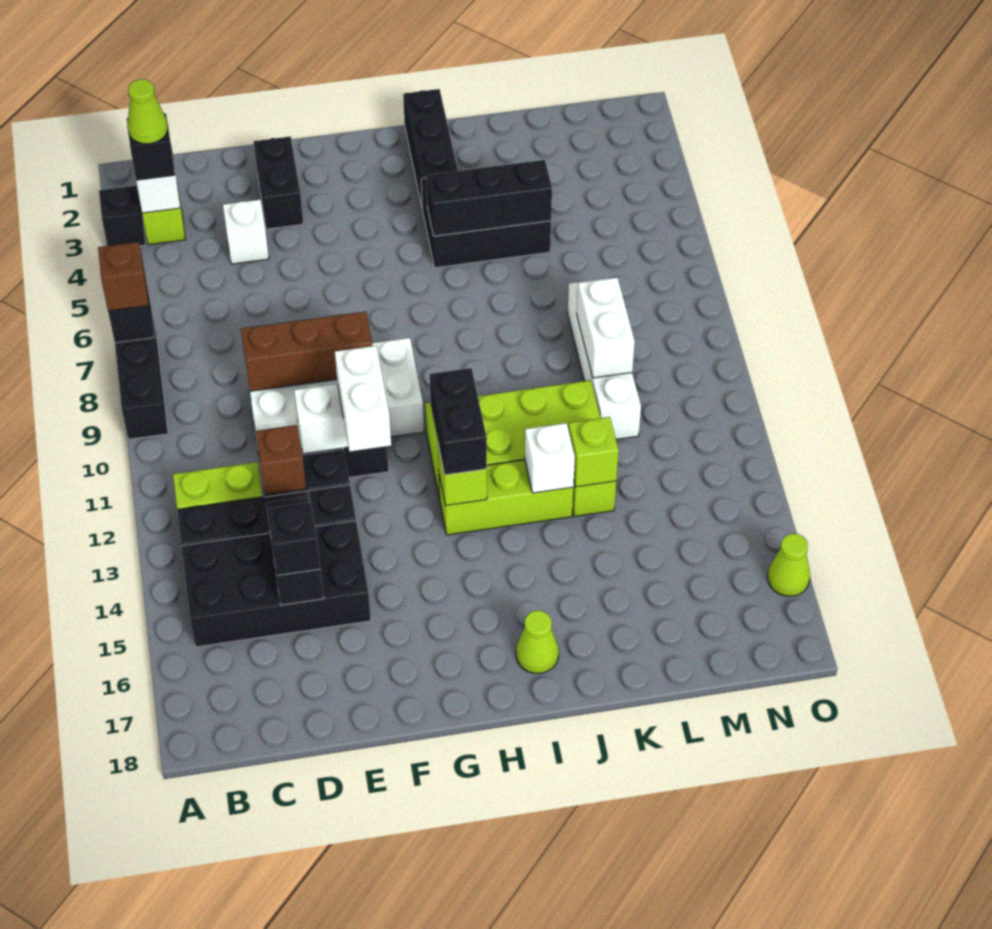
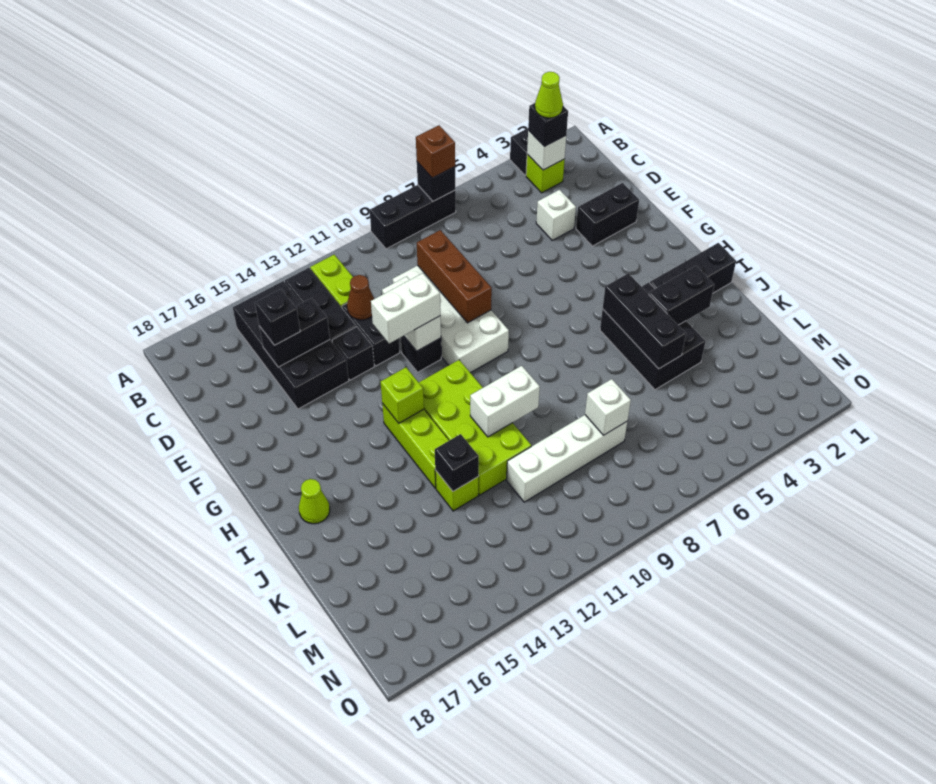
brown brick D12 level 2 -> brown cone D12 level 2
black brick H12:H13 level 3 -> black brick J3:J4 level 2
white brick J13 level 2 -> white brick L8 level 2
lime brick K13 level 2 -> black brick K13 level 2
white brick L9:L10 level 2 -> white brick J10:J11 level 2
lime cone O16 level 1 -> none

